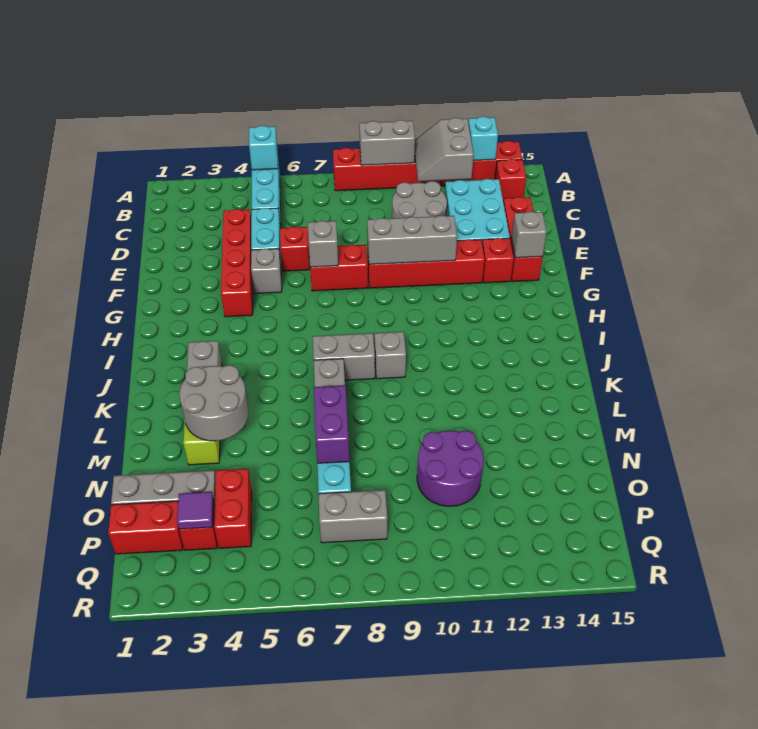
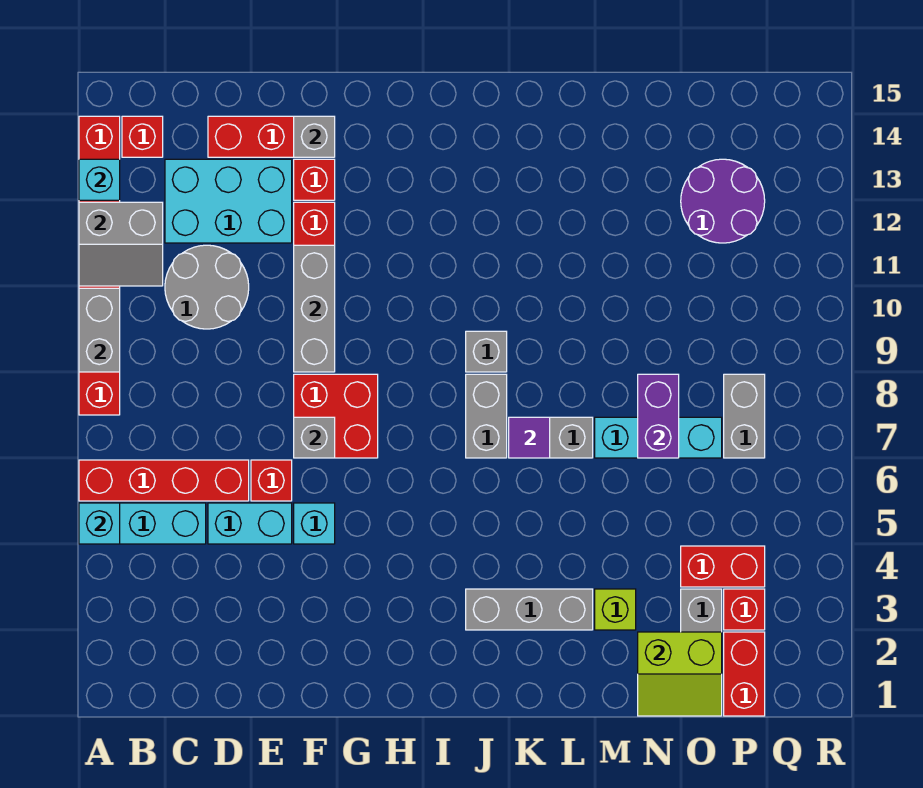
red brick D4:G4 level 1 -> red brick A6:D6 level 1
grey brick F5 level 1 -> cyan brick F5 level 1
red brick F7:F8 level 1 -> red brick F7:G8 level 1
grey round brick L3:M4 level 2 -> none
purple brick M7:N7 level 2 -> purple brick N7:N8 level 2
none -> lime slope N1:O2 level 2 top 2
purple round brick N10:O11 level 1 -> purple round brick O12:P13 level 1
purple tile P3 level 2 -> purple tile K7 level 2

